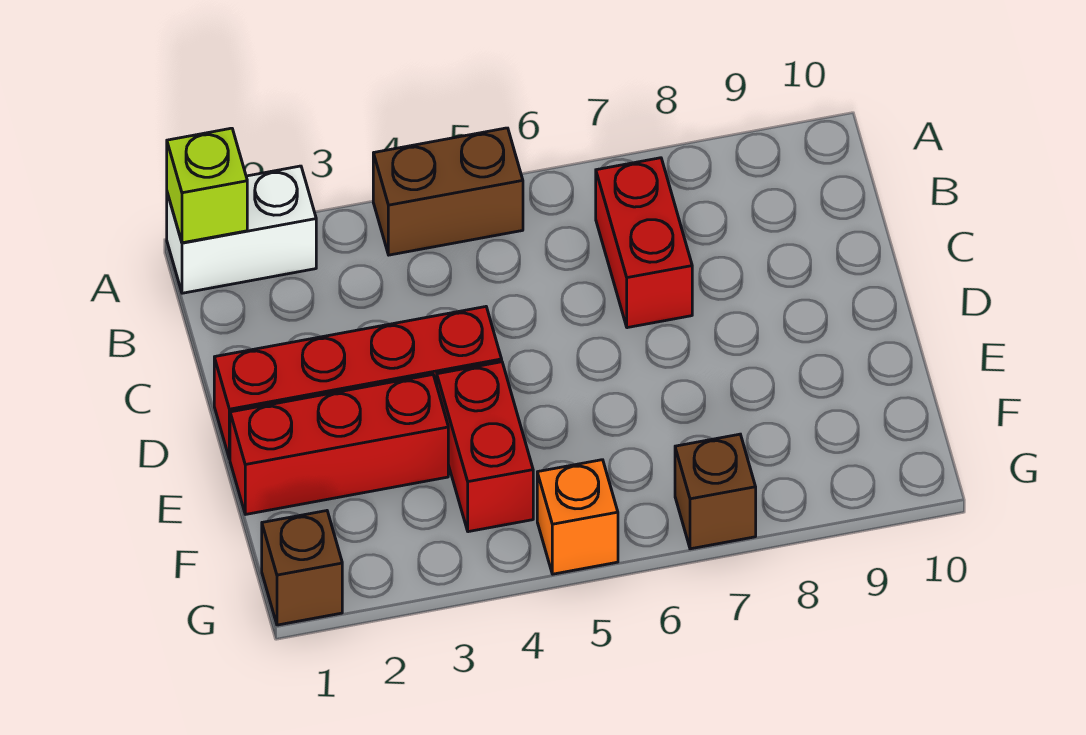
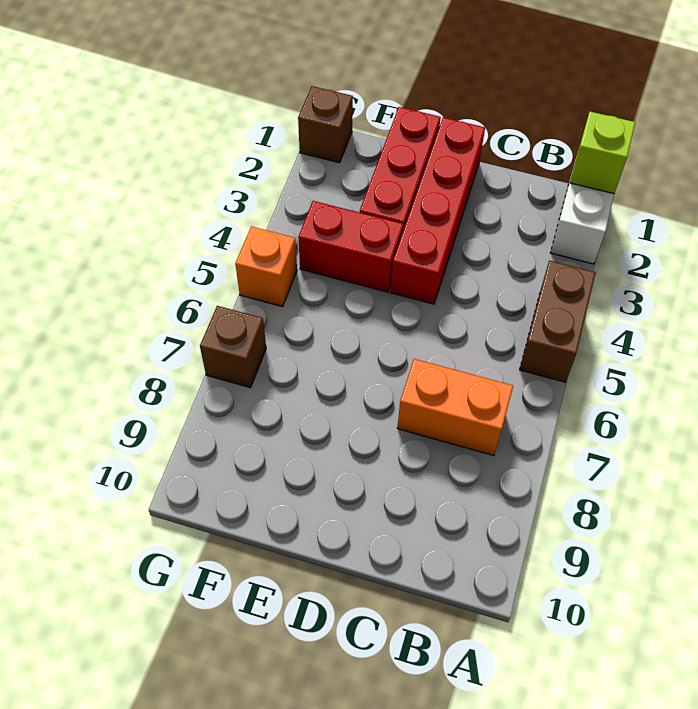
red brick B7:C7 level 1 -> orange brick B7:C7 level 1

